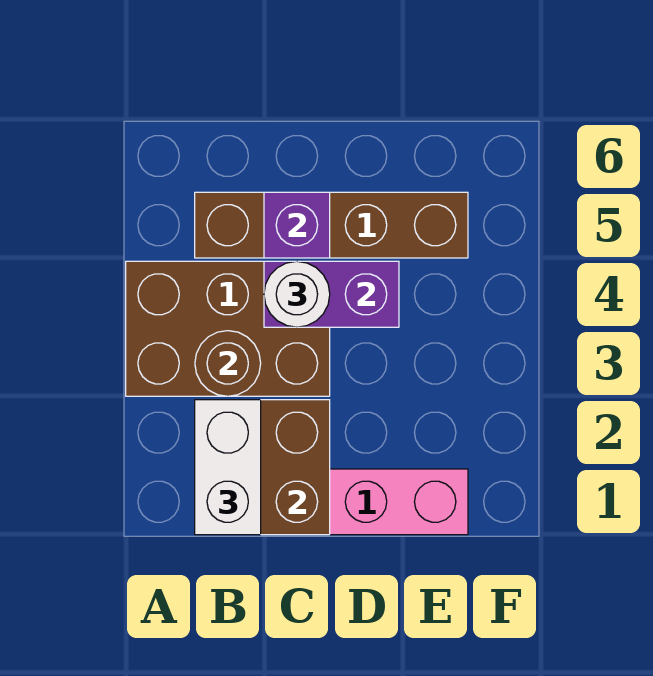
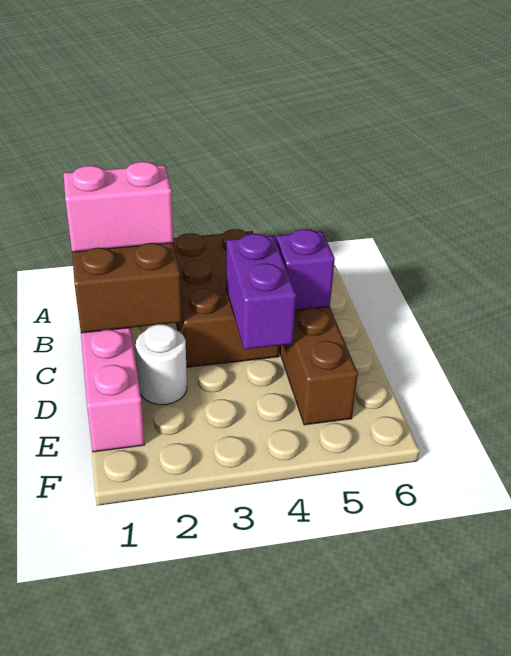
white brick B1:B2 level 3 -> pink brick B1:B2 level 3
brown round brick B3 level 2 -> none
white round brick C4 level 3 -> white round brick D2 level 1

